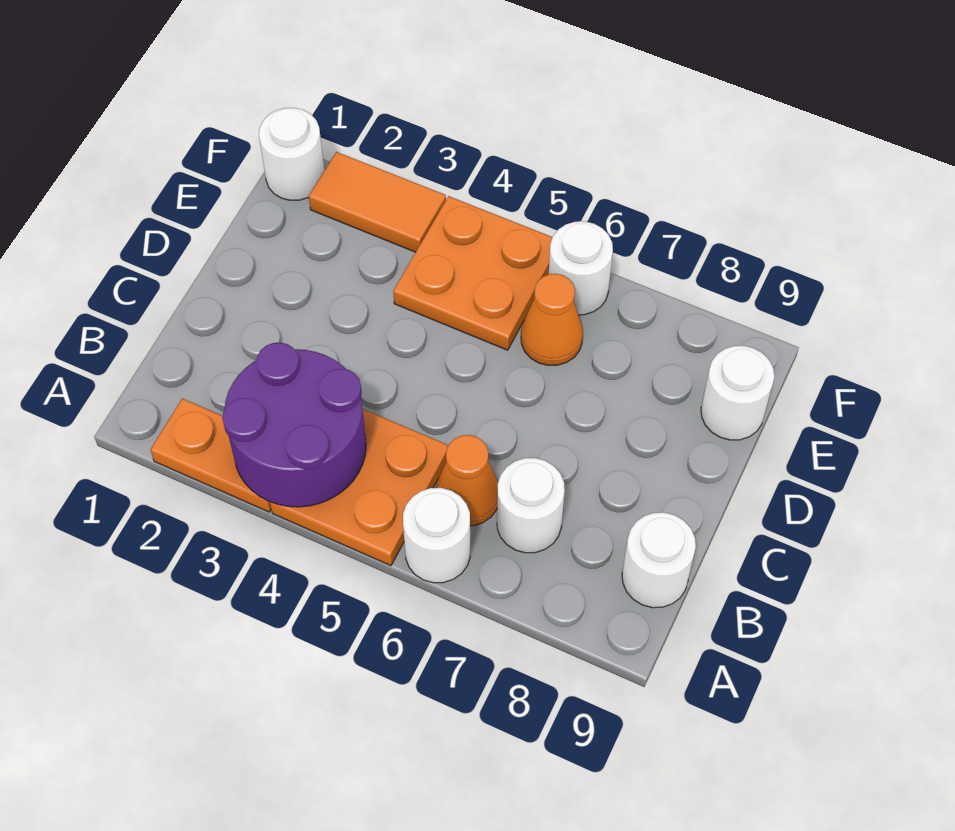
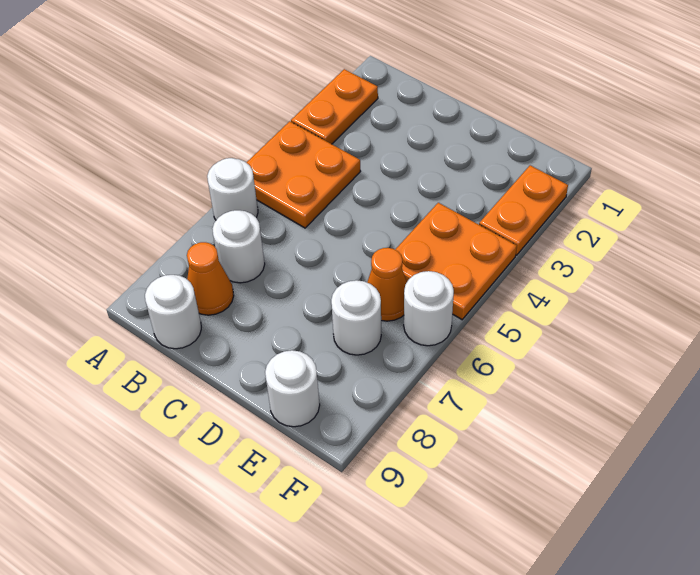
purple round brick A3:B4 level 2 -> none
orange cone B6 level 1 -> orange cone B8 level 1
white round brick F1 level 1 -> white round brick E7 level 1
orange tile F2:F3 level 1 -> orange plate F2:F3 level 1

